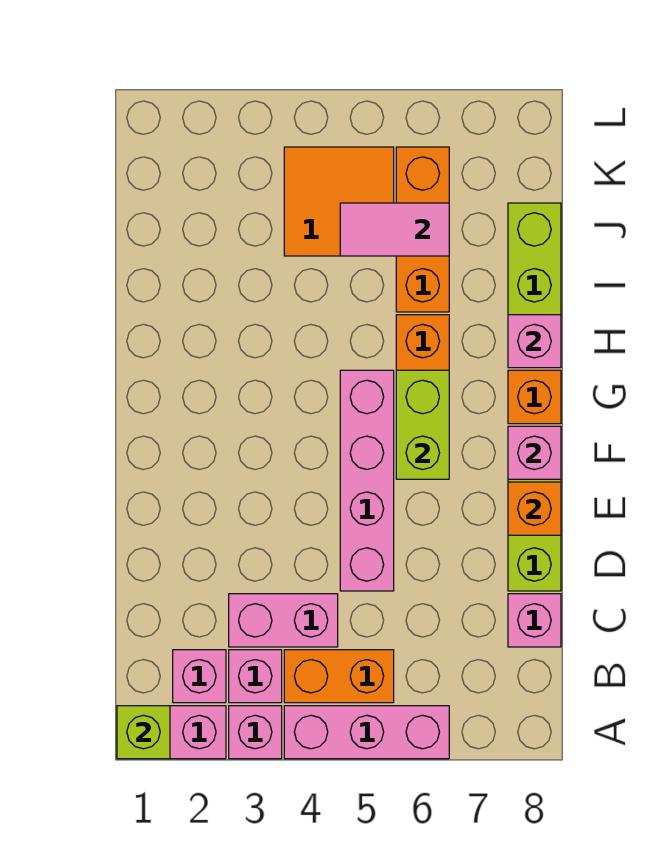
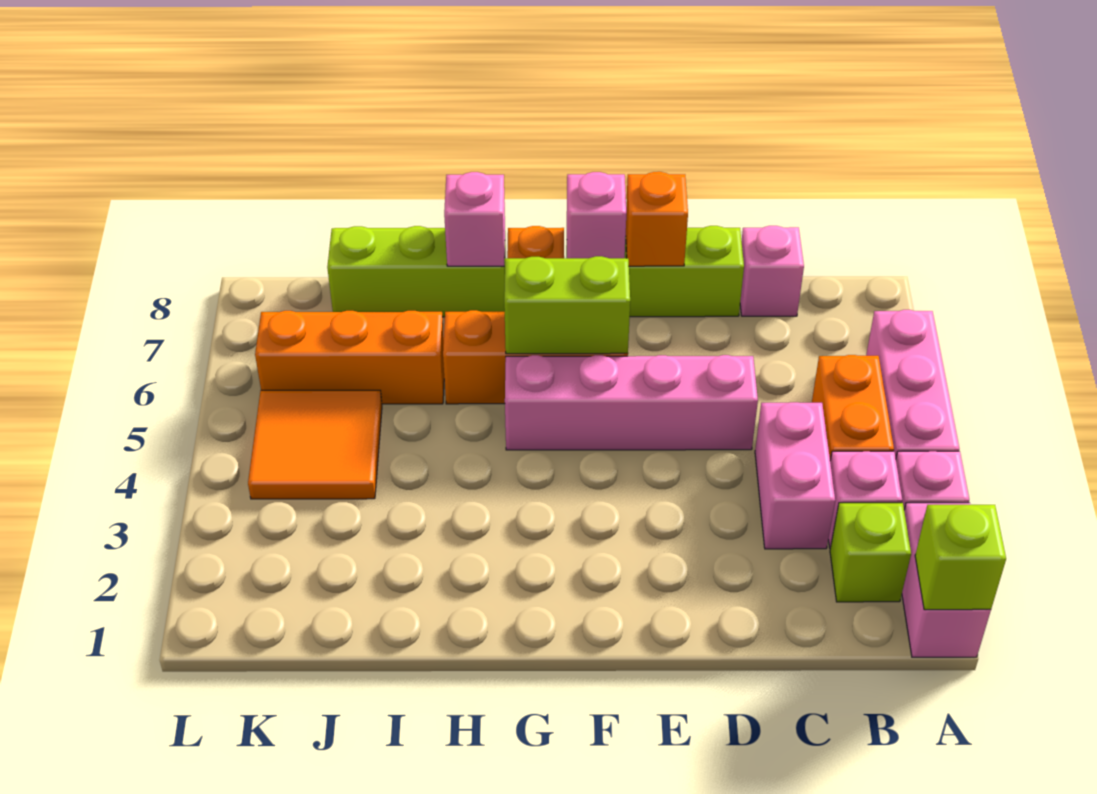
pink brick B2 level 1 -> lime brick B2 level 1
pink tile J5:J6 level 2 -> none

